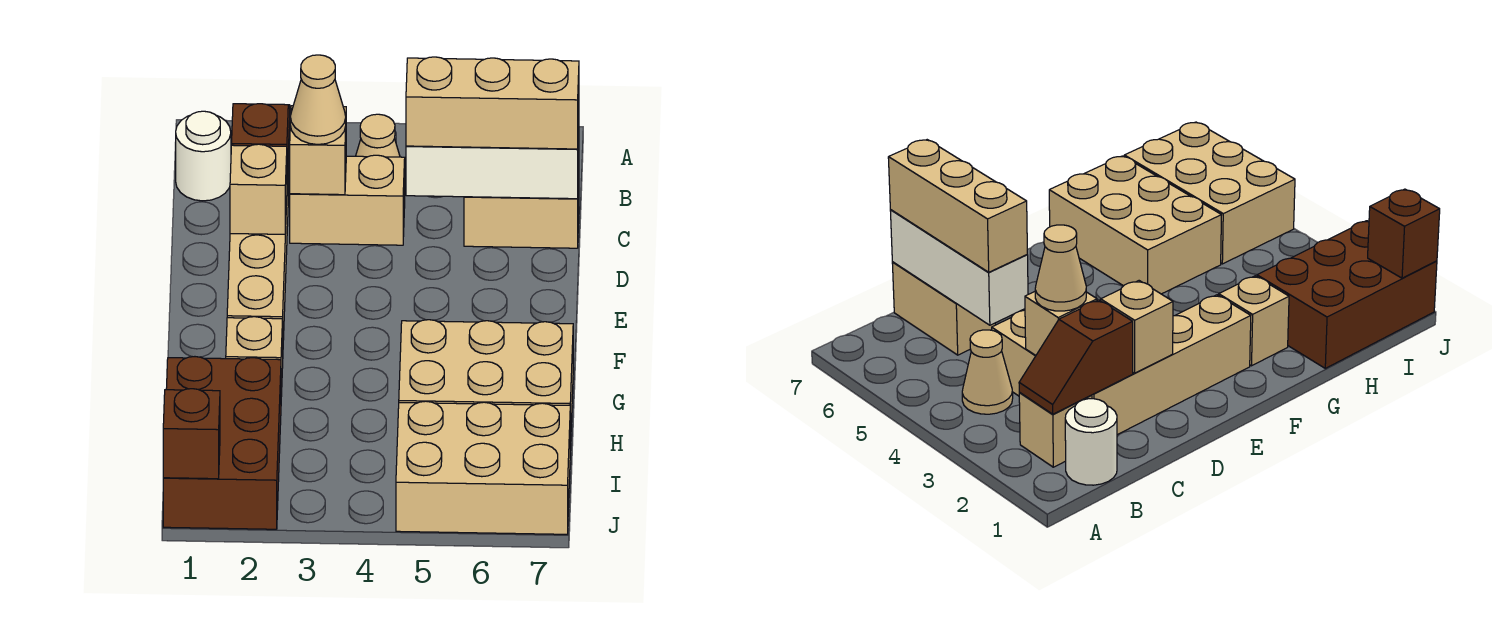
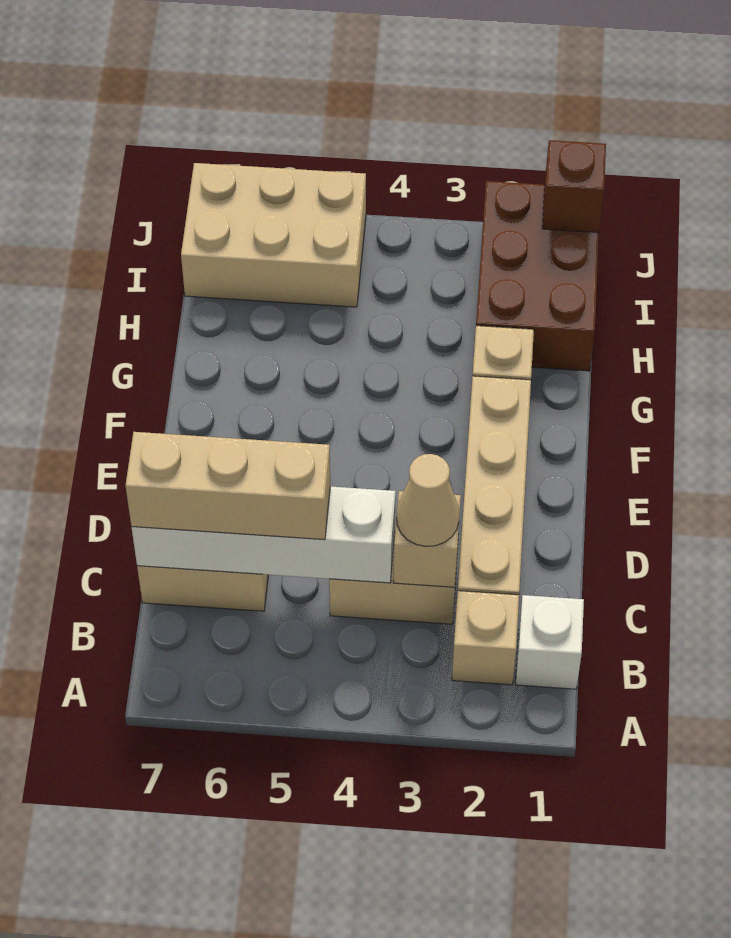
white round brick B1 level 1 -> white brick B1 level 1
brown slope B2:C2 level 2 top C -> none
tan cone B4 level 1 -> none
white brick C5:C7 level 2 -> white brick C4:C7 level 2
tan brick D2 level 2 -> none
tan brick G5:H7 level 1 -> none

